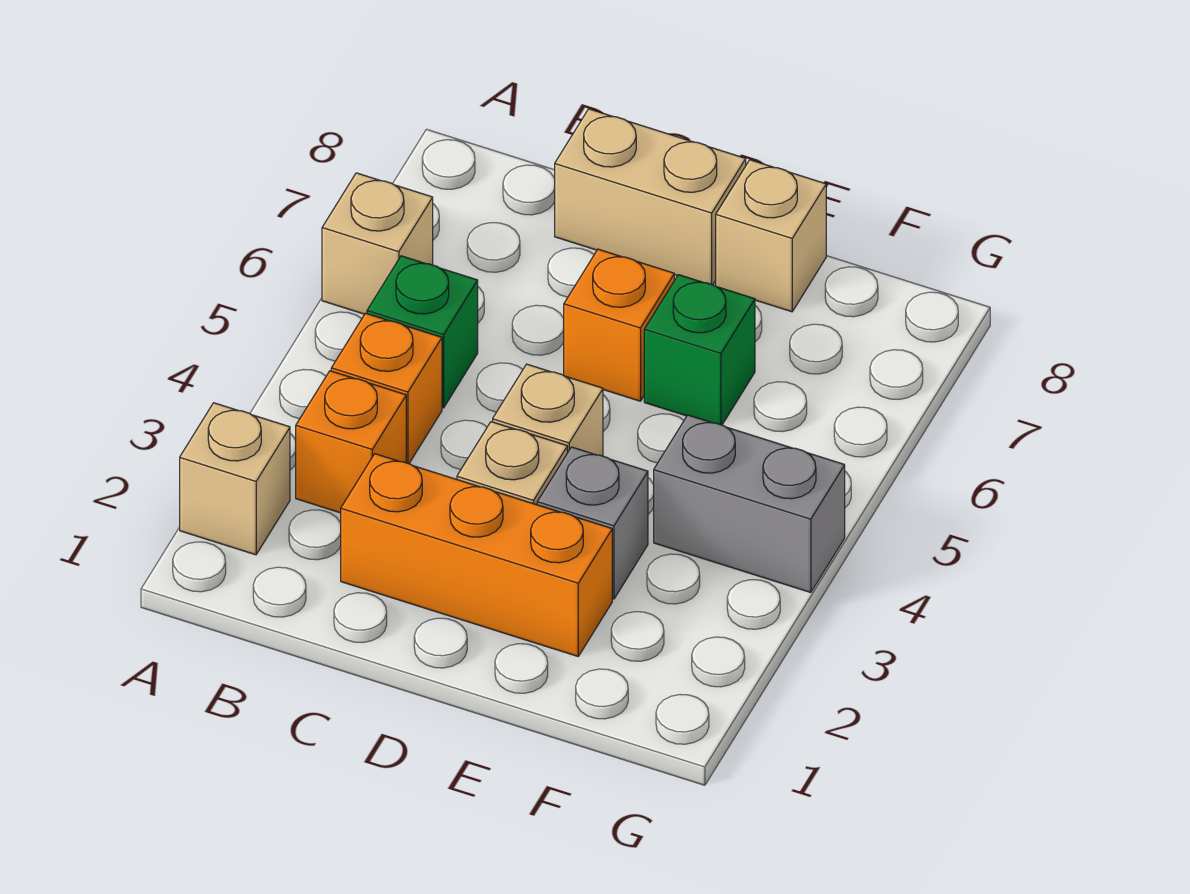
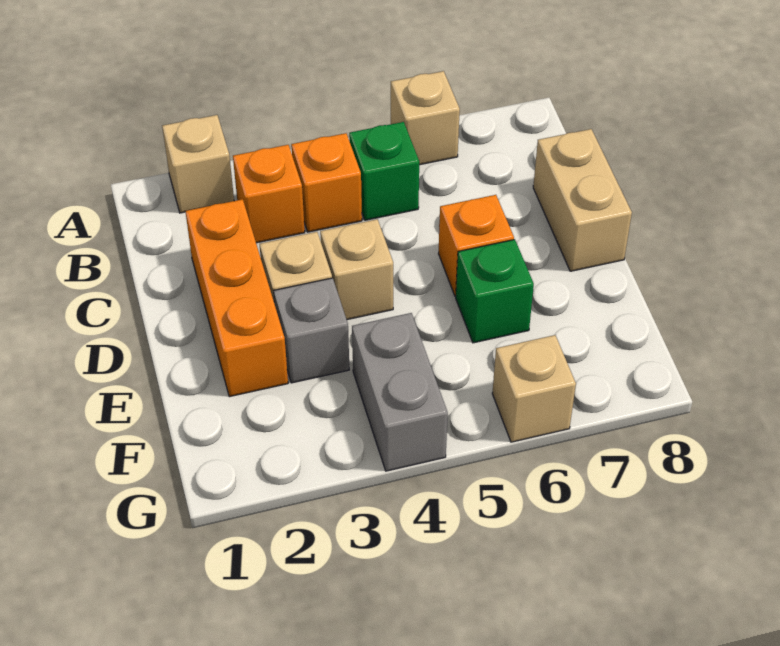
tan brick E8 level 1 -> tan brick G6 level 1

